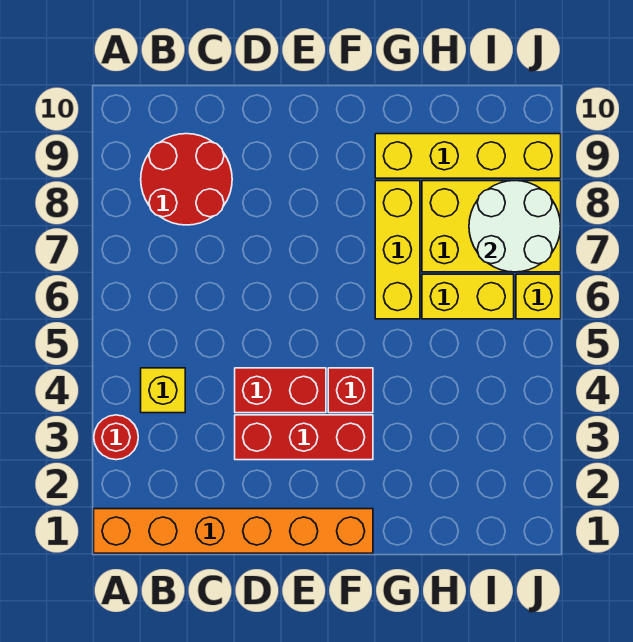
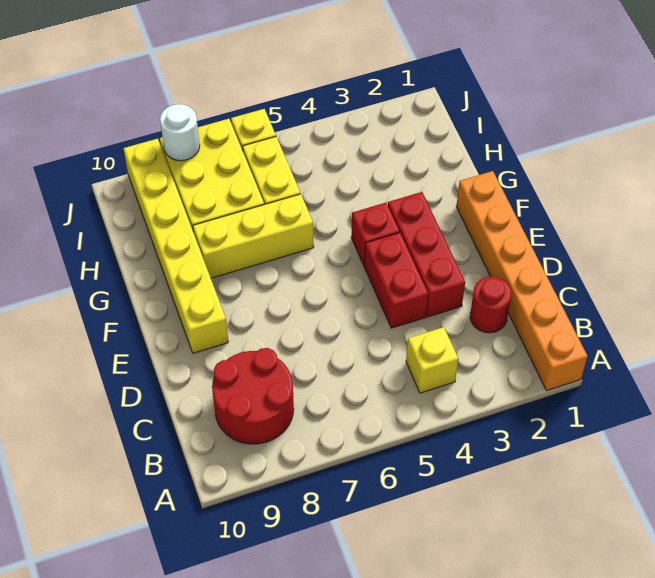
red round brick A3 level 1 -> red round brick C2 level 1
yellow brick G9:J9 level 1 -> yellow brick E9:J9 level 1
white round brick I7:J8 level 2 -> white round brick J8 level 2

